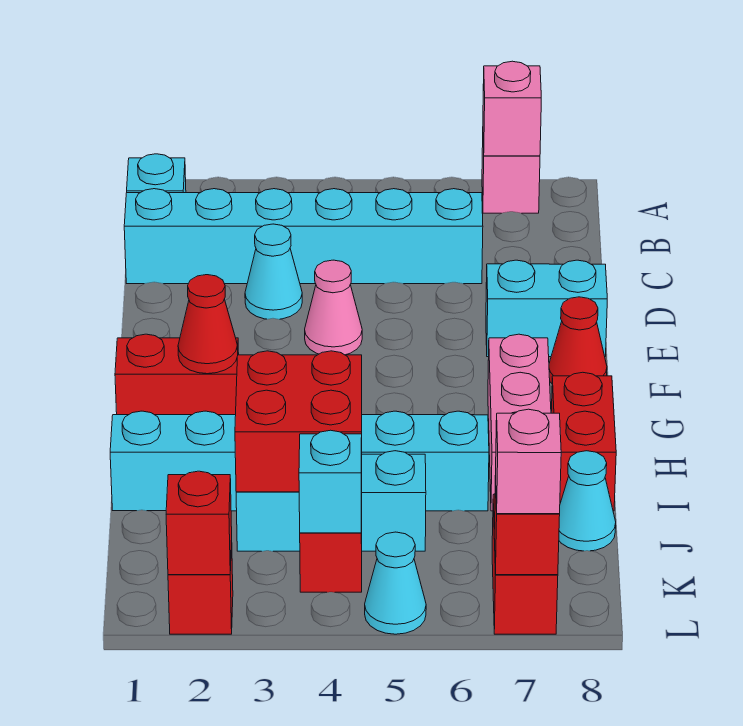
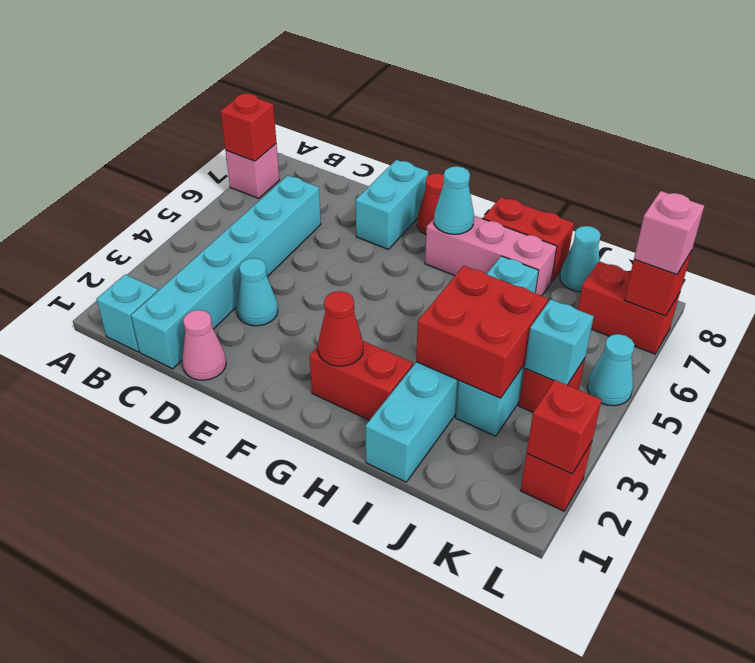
pink brick A7 level 2 -> red brick A7 level 2
pink cone E4 level 1 -> pink cone D1 level 1
red brick G1:G2 level 1 -> red brick G2:H2 level 1
none -> cyan cone G7 level 2

